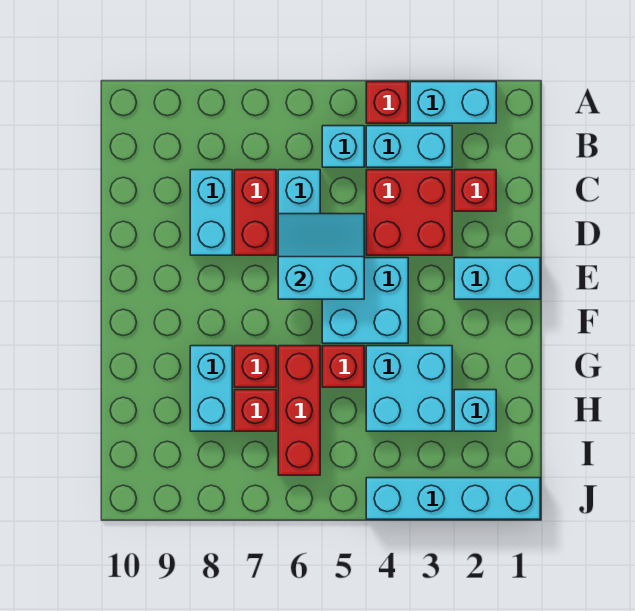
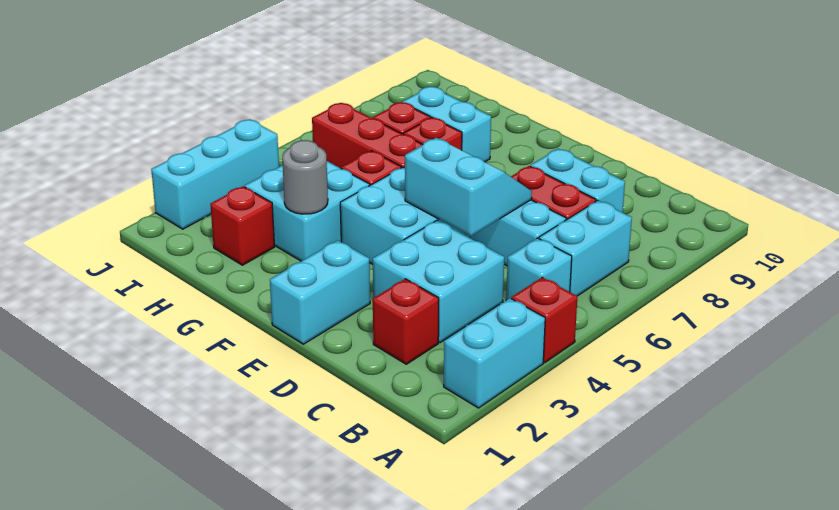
cyan brick B3:B4 level 1 -> cyan brick B6:B7 level 1
red brick C3:D4 level 1 -> cyan brick C3:D4 level 1
cyan slope D5:E6 level 2 top E -> cyan slope D5:E6 level 2 top 5
none -> grey round brick G3 level 2
cyan brick H2 level 1 -> red brick H2 level 1
cyan brick J1:J4 level 1 -> cyan brick J2:J4 level 1

